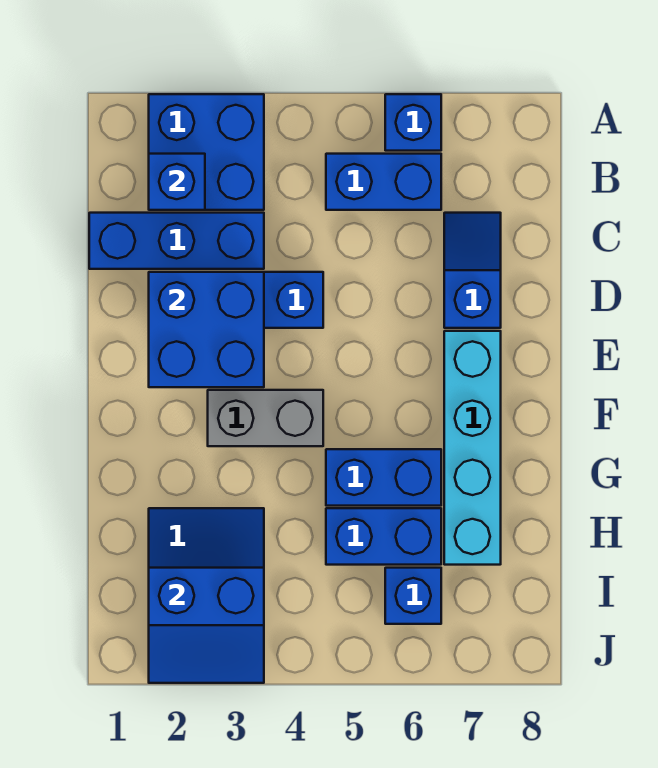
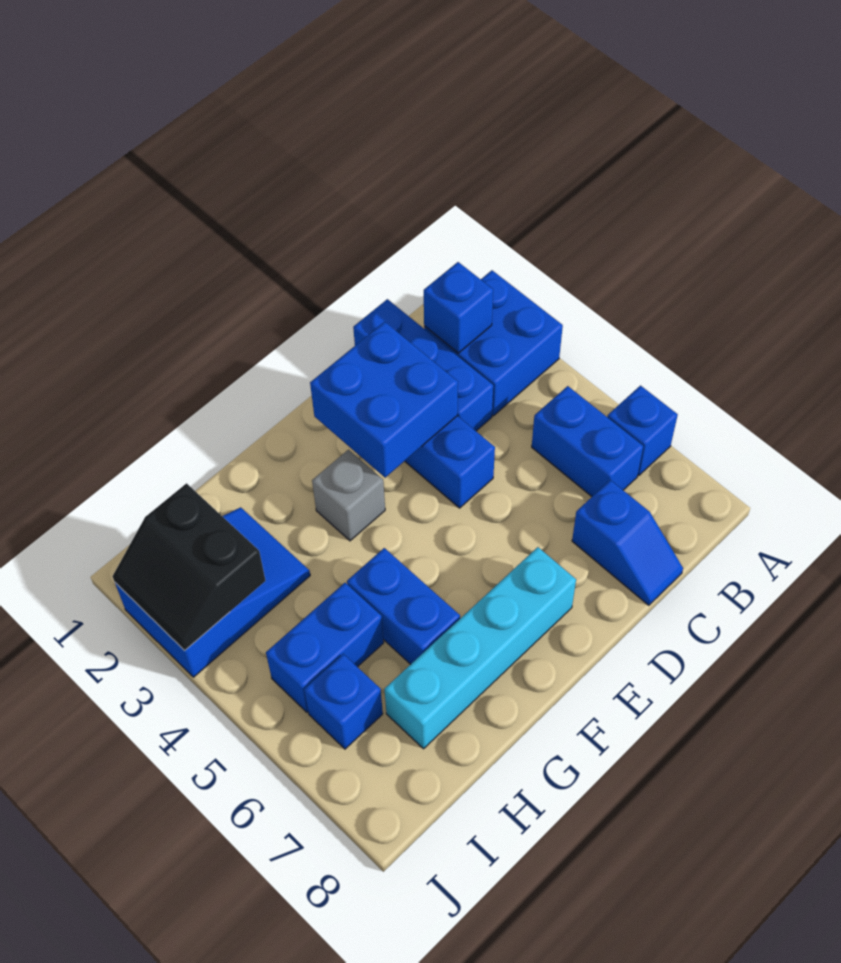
blue slope C7:D7 level 1 top D -> blue slope C7:C8 level 1 top 7
grey brick F3:F4 level 1 -> grey brick F3 level 1
blue brick H5:H6 level 1 -> blue brick H5:I5 level 1
blue slope I2:J3 level 2 top I -> black slope I2:J3 level 2 top I

